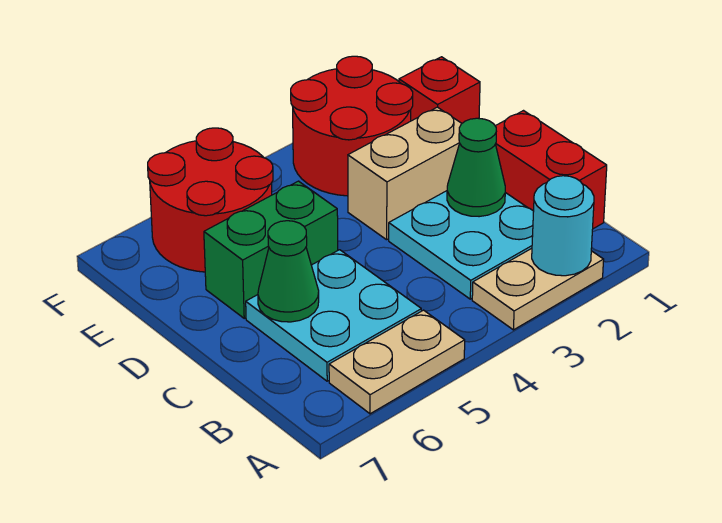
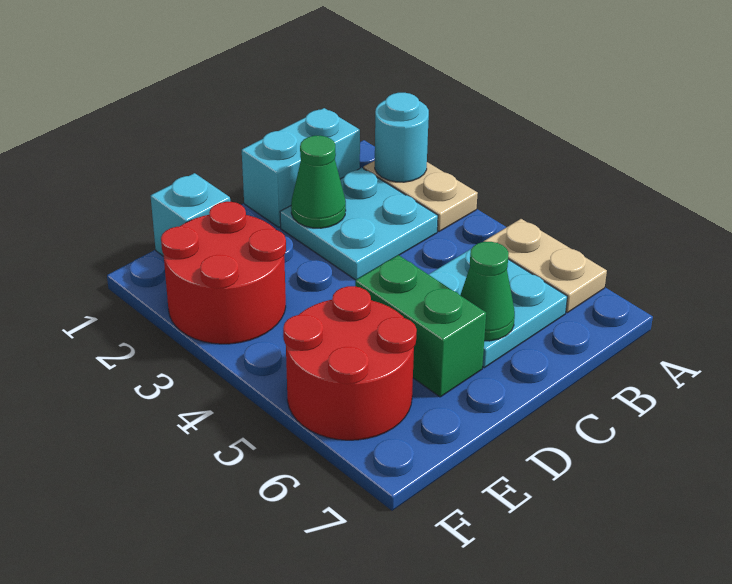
red brick B1:C1 level 1 -> cyan brick B1:C1 level 1
tan brick D2:D3 level 1 -> none
red brick E1 level 1 -> cyan brick E1 level 1

